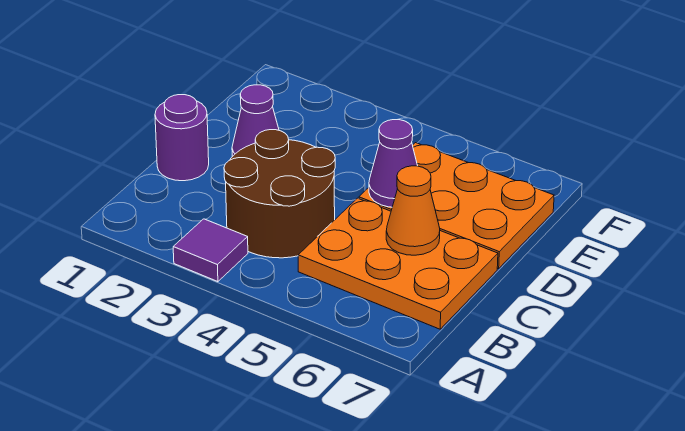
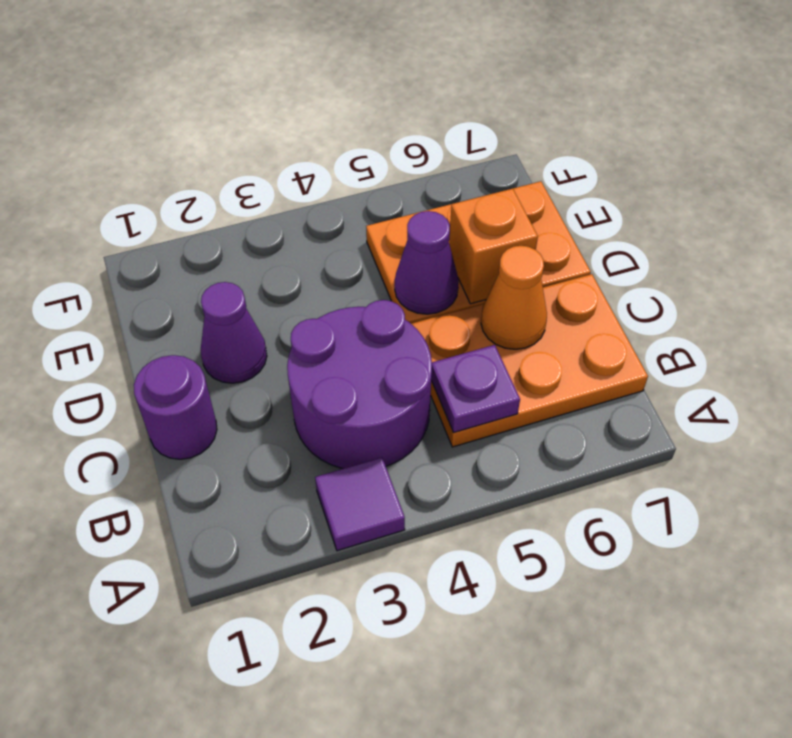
brown round brick B3:C4 level 1 -> purple round brick B3:C4 level 1
none -> purple plate B5 level 2
none -> orange brick D6 level 2

